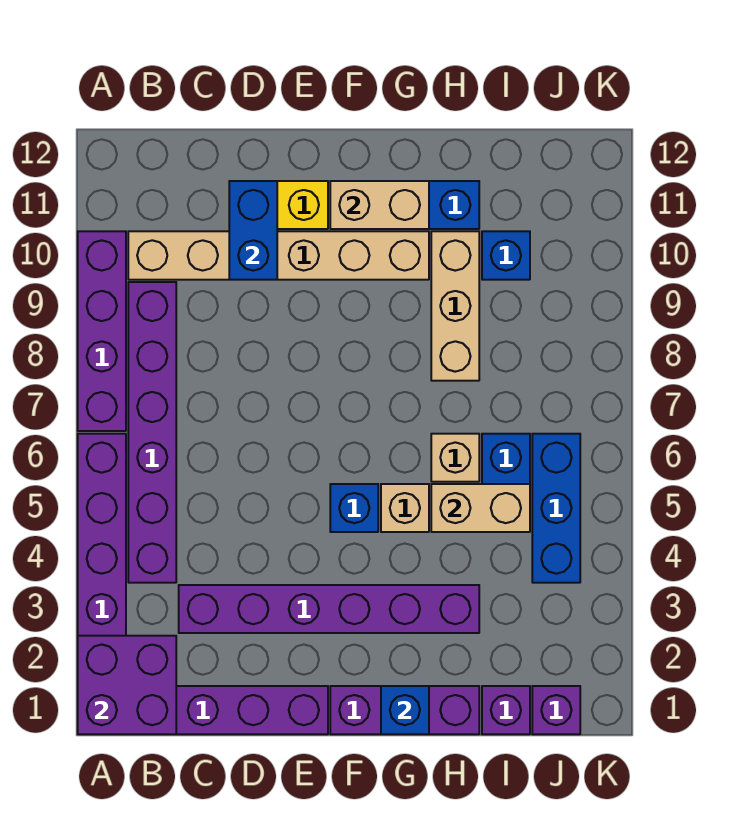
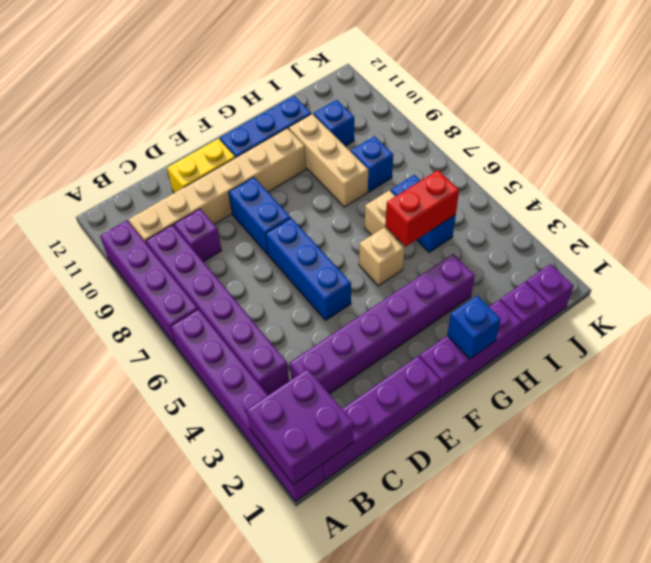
none -> purple brick C9 level 1
blue brick D10:D11 level 2 -> blue brick E8:E9 level 1
blue brick F5 level 1 -> blue brick I8 level 1
tan brick F11:G11 level 2 -> none
tan brick H5:I5 level 2 -> red brick H5:I5 level 2
blue brick J4:J6 level 1 -> blue brick E5:E7 level 1

